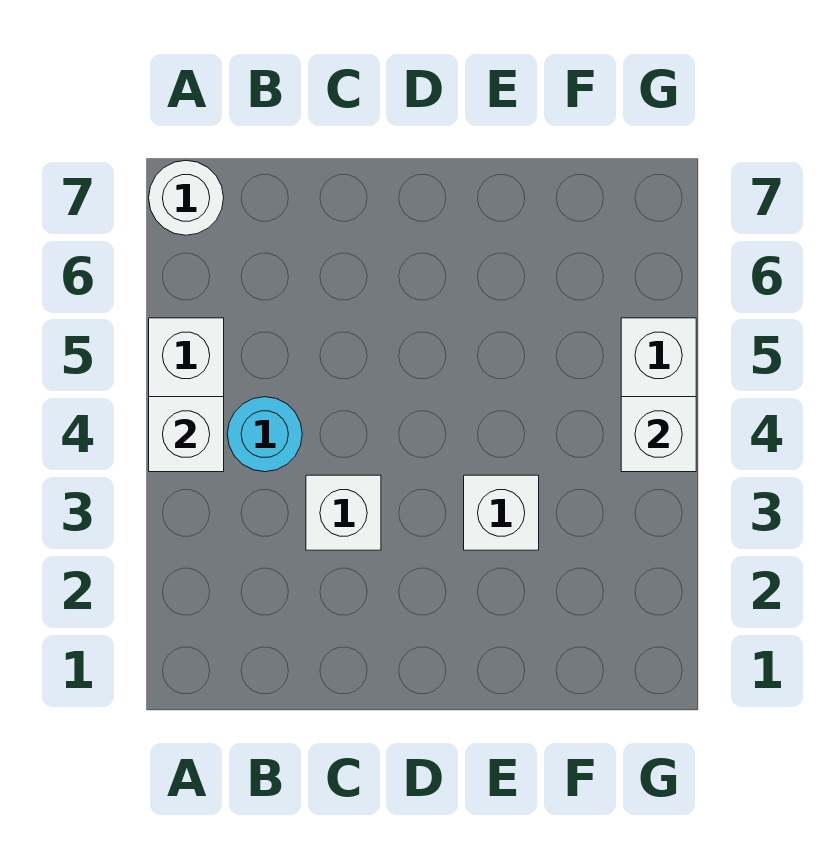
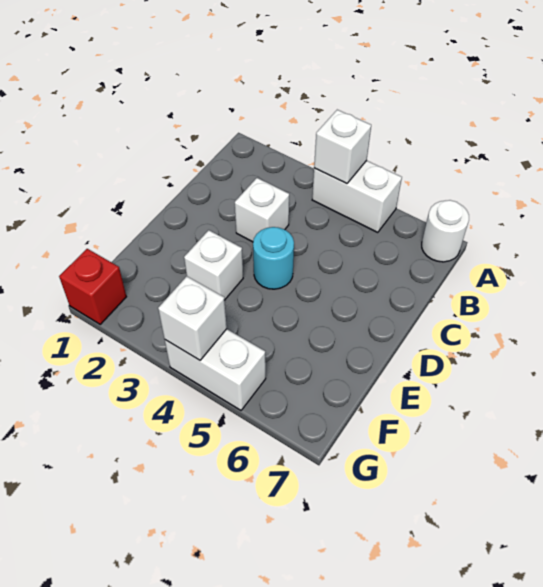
cyan round brick B4 level 1 -> cyan round brick D4 level 1
none -> red brick G1 level 1

